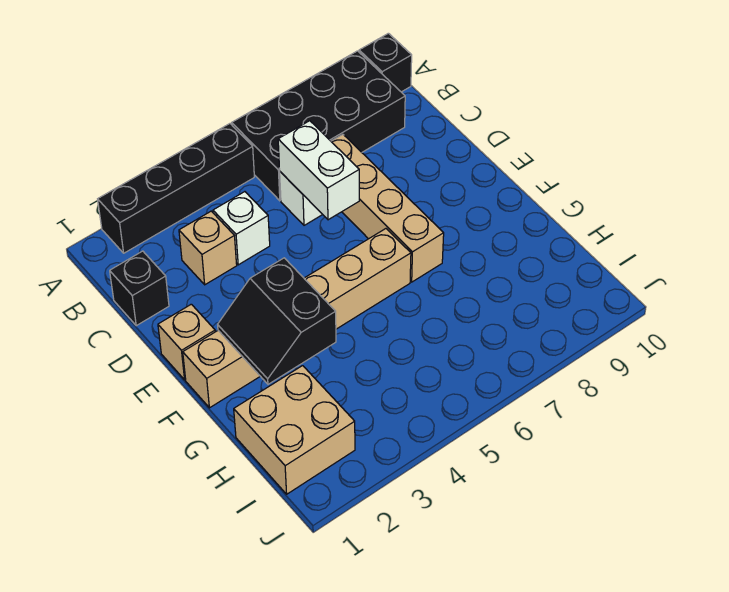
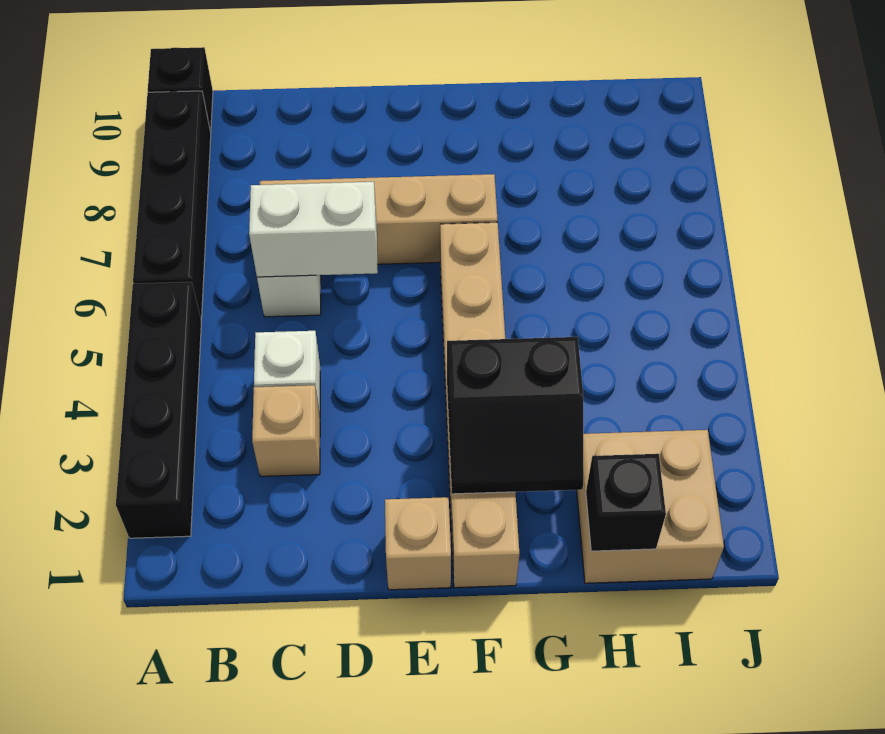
black brick A6:B9 level 1 -> black brick A6:A9 level 1
black brick C1 level 1 -> black brick H1 level 2

